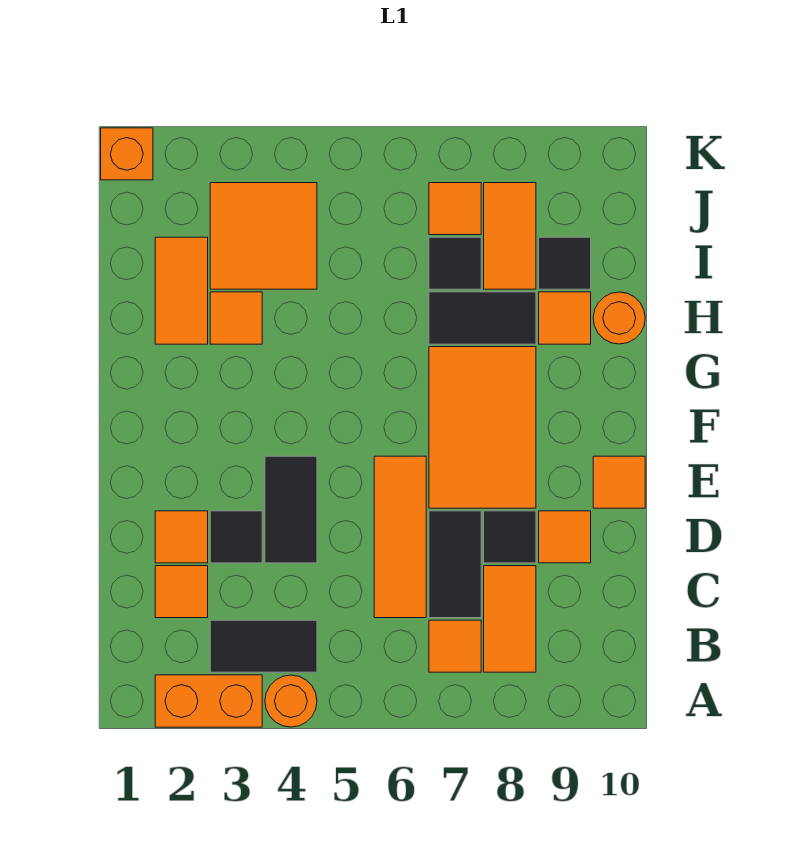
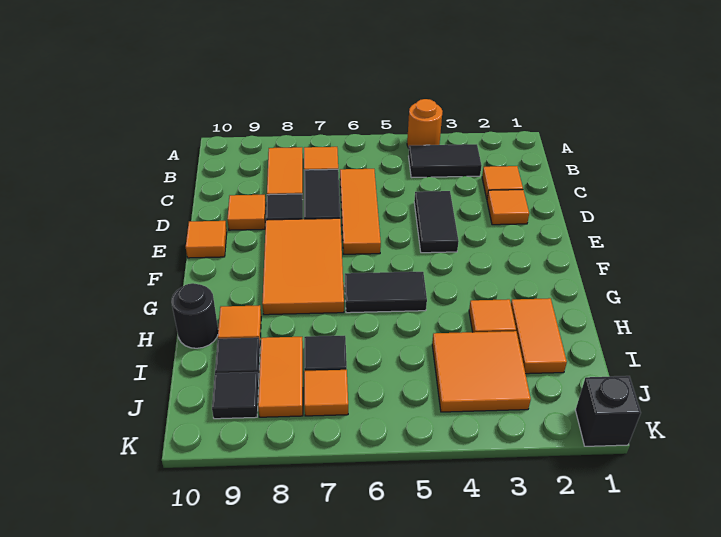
orange brick A2:A3 level 1 -> none
black tile D3 level 1 -> black tile J9 level 1
black tile H7:H8 level 1 -> black tile G5:G6 level 1
orange round brick H10 level 1 -> black round brick H10 level 1
orange brick K1 level 1 -> black brick K1 level 1

